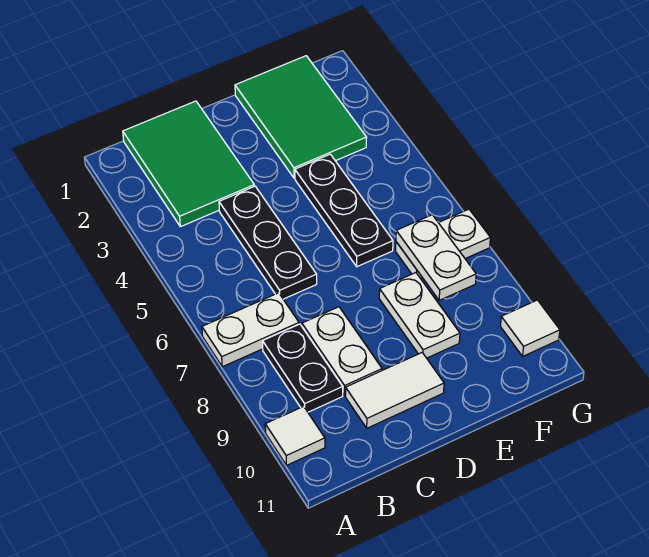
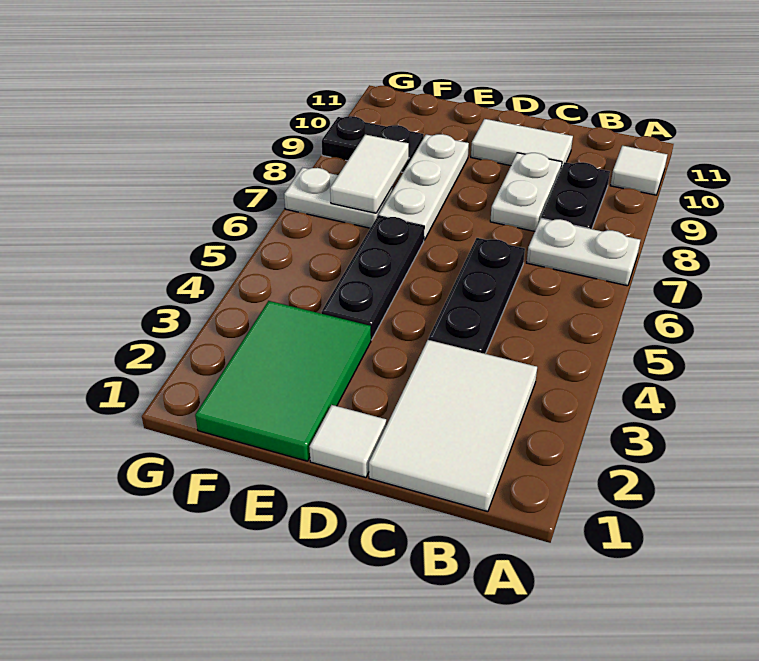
green tile B1:C3 level 1 -> white tile B1:C3 level 1
white plate E8:E9 level 1 -> white plate E7:E9 level 1
white plate F7:F8 level 2 -> white tile F7:F8 level 2
none -> black plate F9:G9 level 1
white tile G10 level 1 -> white tile D1 level 1

